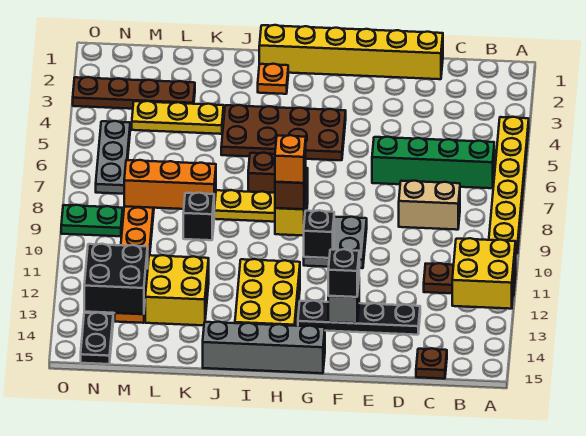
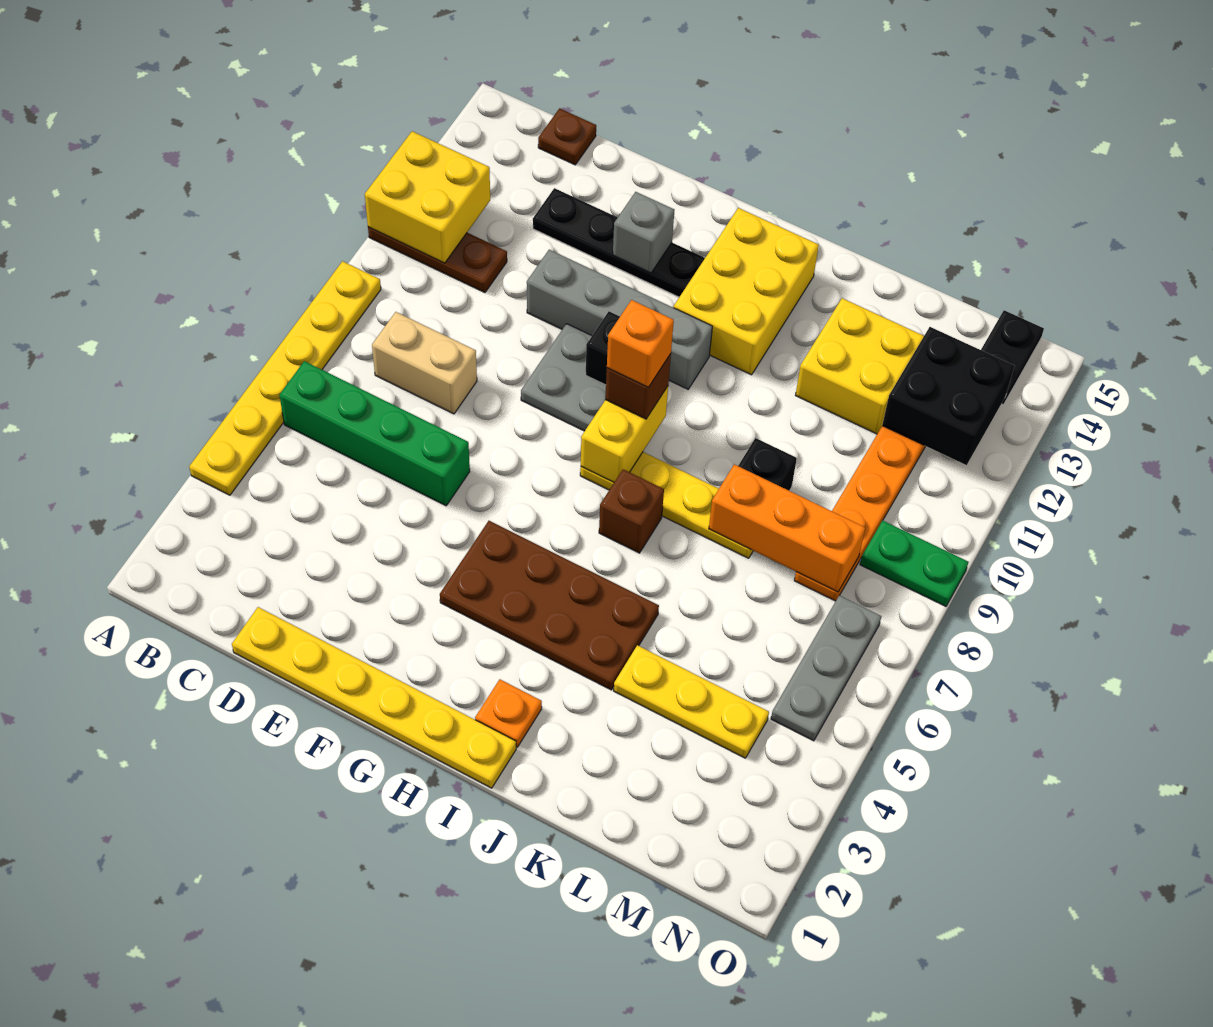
yellow brick D1:I1 level 1 -> yellow plate D1:I1 level 1
black brick F13 level 3 -> none
grey brick G15:J15 level 1 -> grey brick E11:H11 level 1
brown plate L3:O3 level 1 -> none

